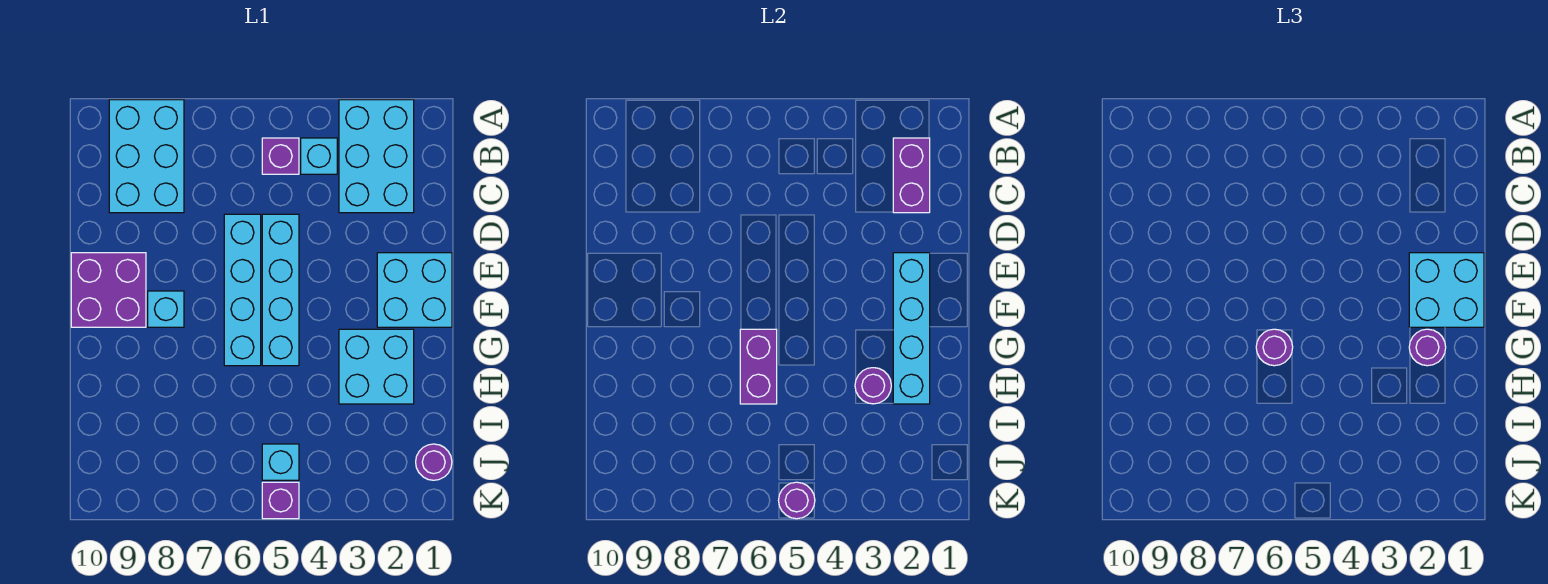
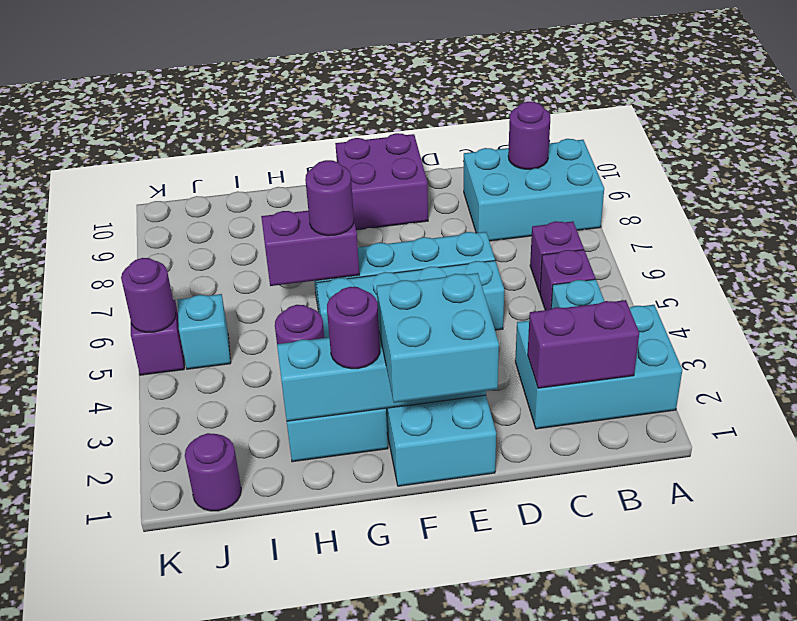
none -> purple brick B6 level 1
none -> purple round brick B9 level 2
cyan brick F8 level 1 -> none

